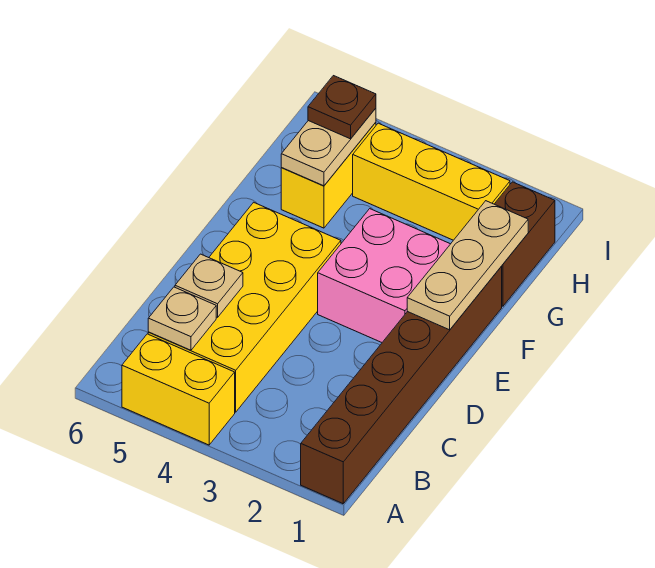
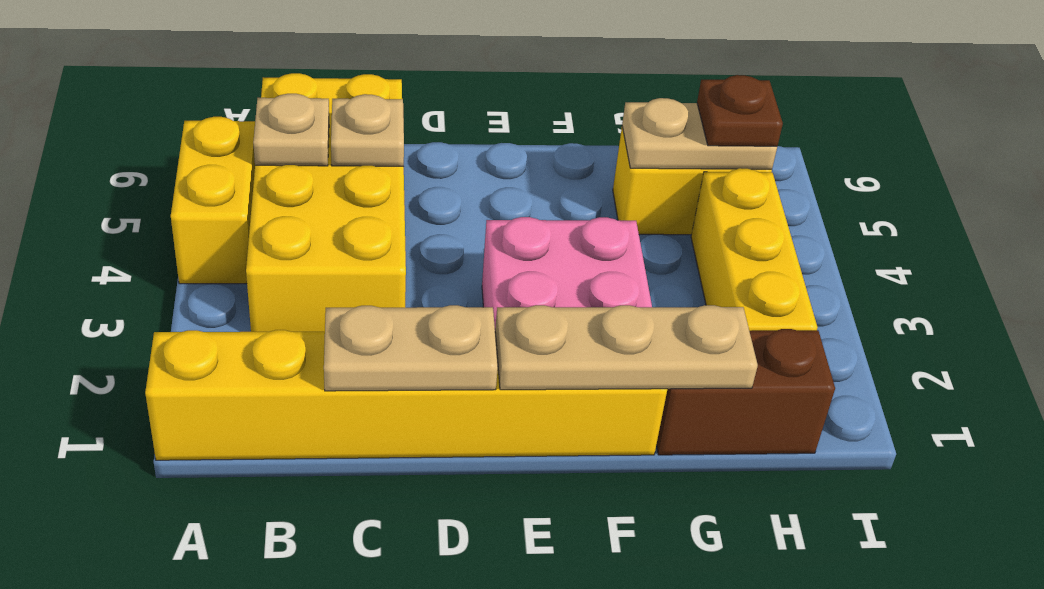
brown brick A1:F1 level 1 -> yellow brick A1:F1 level 1
yellow brick B4:E5 level 1 -> yellow brick B3:C6 level 1
none -> tan plate C1:D1 level 2

